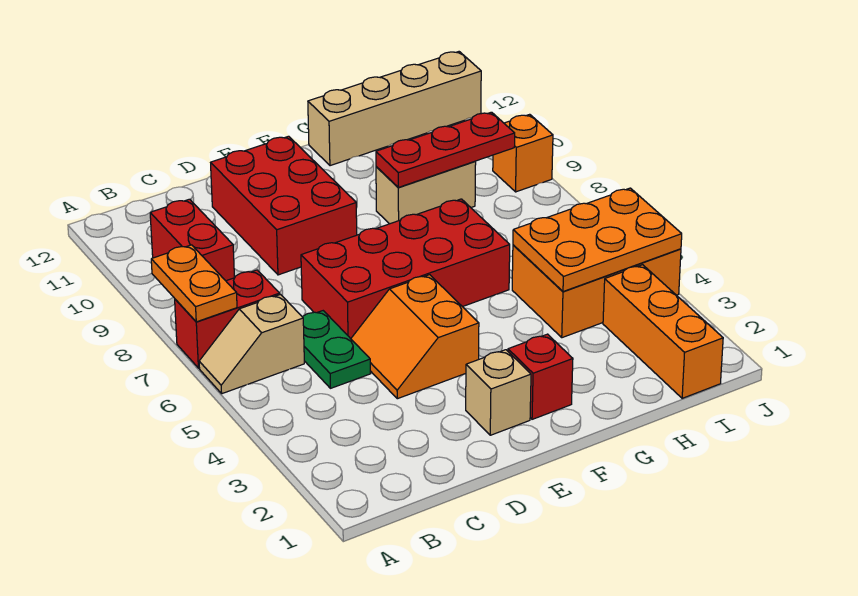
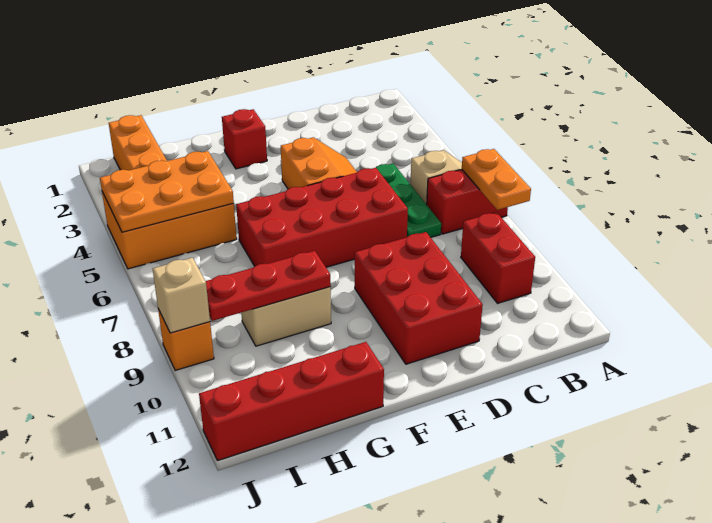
green plate C5:C6 level 1 -> green plate C5:C7 level 1
tan brick E2 level 1 -> tan brick J9 level 2
tan brick G12:J12 level 1 -> red brick G12:J12 level 1

